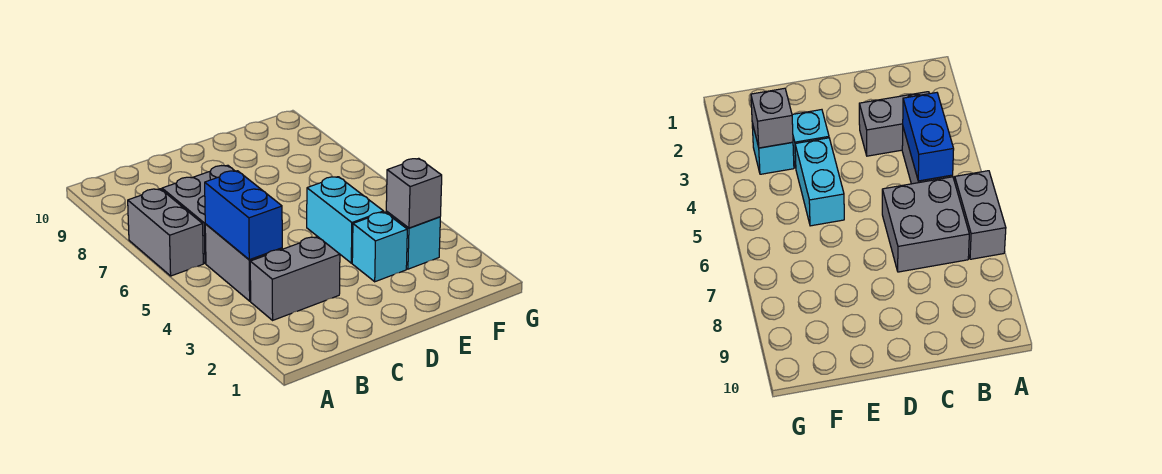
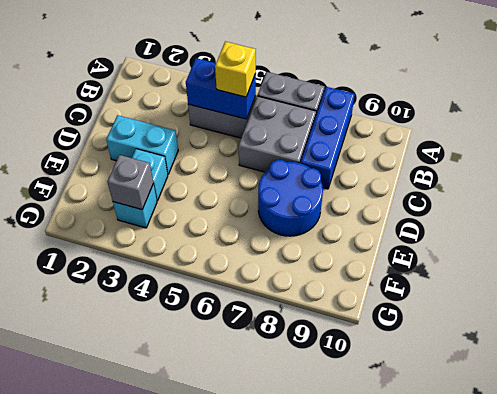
none -> blue brick A8:C8 level 1
grey brick B3:C3 level 1 -> none
none -> yellow brick B5 level 3
none -> blue round brick D7:E8 level 1
cyan brick E4:E5 level 1 -> cyan brick D2:D3 level 1

